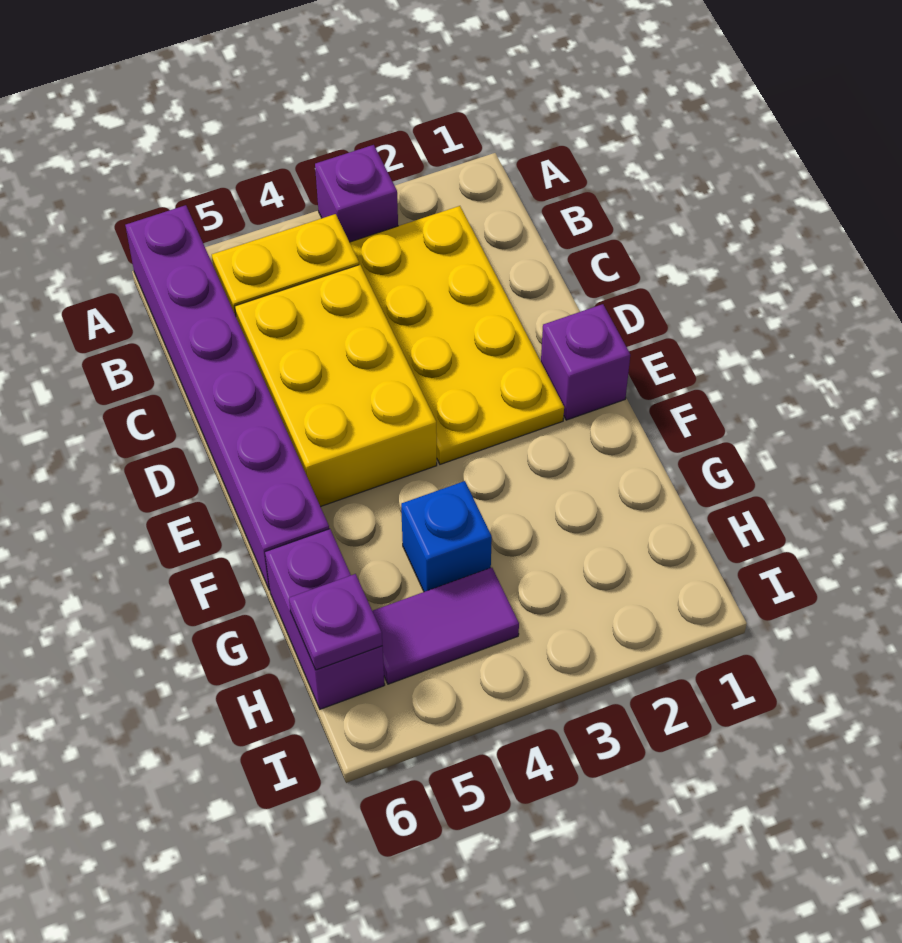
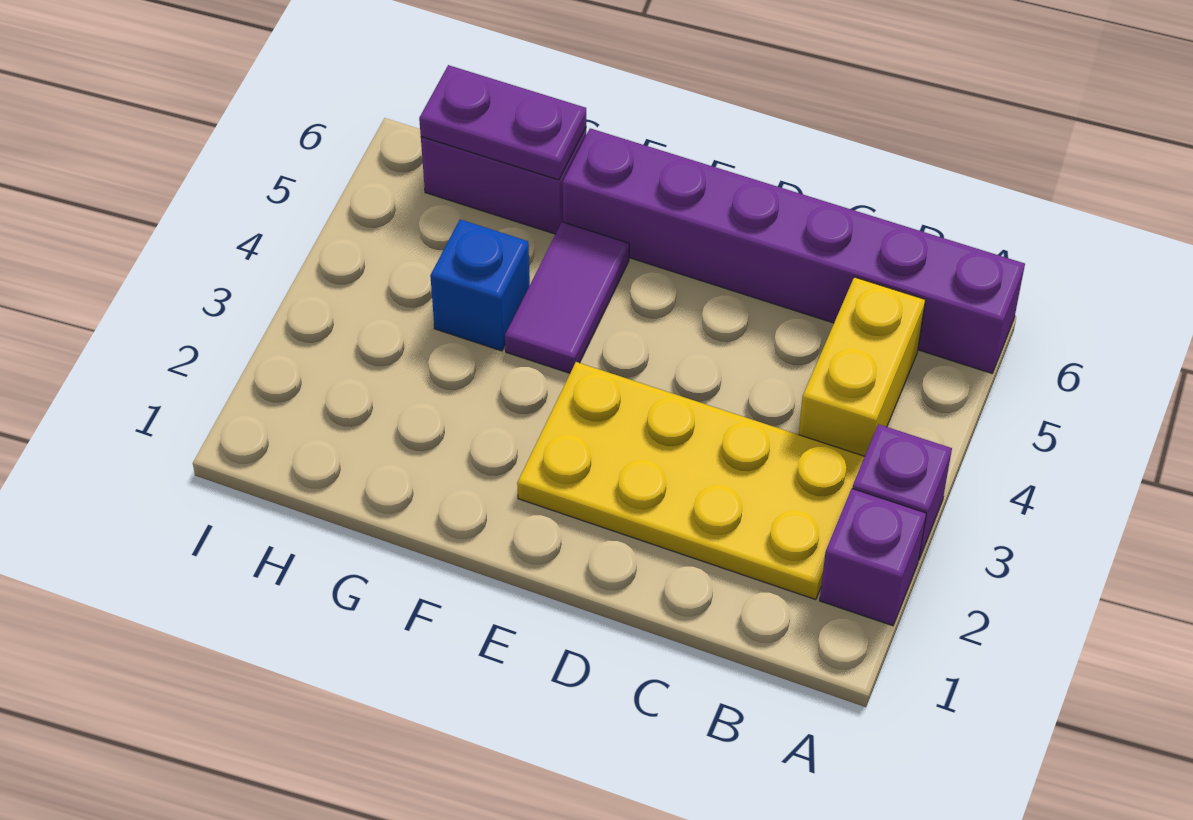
yellow brick C4:E5 level 1 -> none
purple brick E1 level 1 -> purple brick A2 level 1
purple tile H4:H5 level 1 -> purple tile F4:F5 level 1
purple plate H6 level 2 -> purple plate G6:H6 level 2

